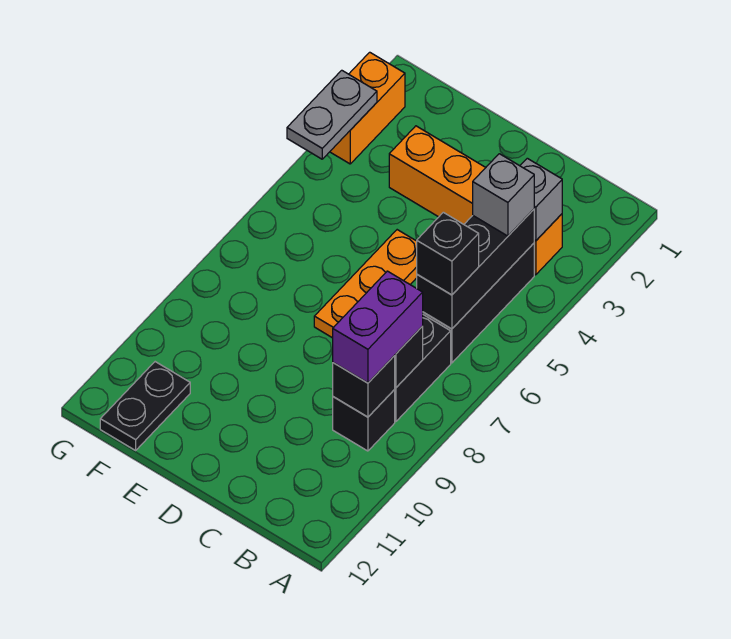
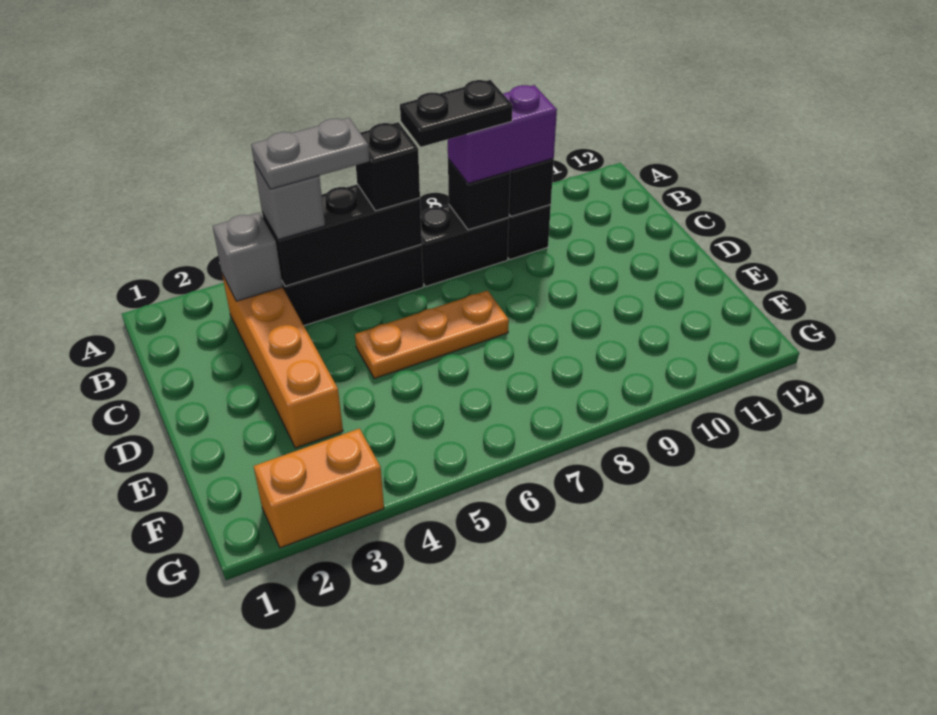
black plate F11:F12 level 1 -> black plate B7:B8 level 4
grey plate G3:G4 level 2 -> grey plate B4:B5 level 4

